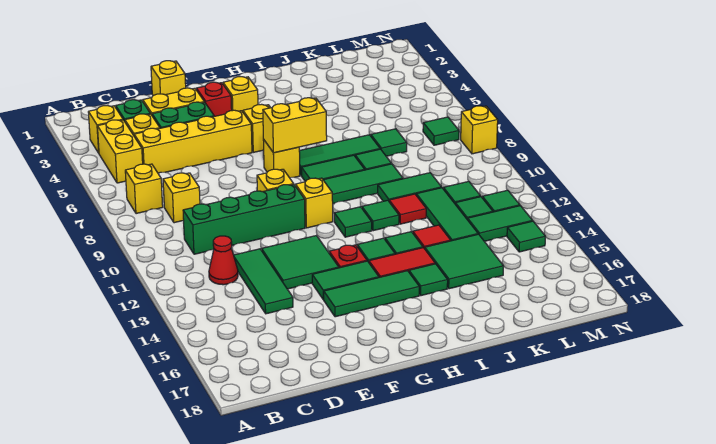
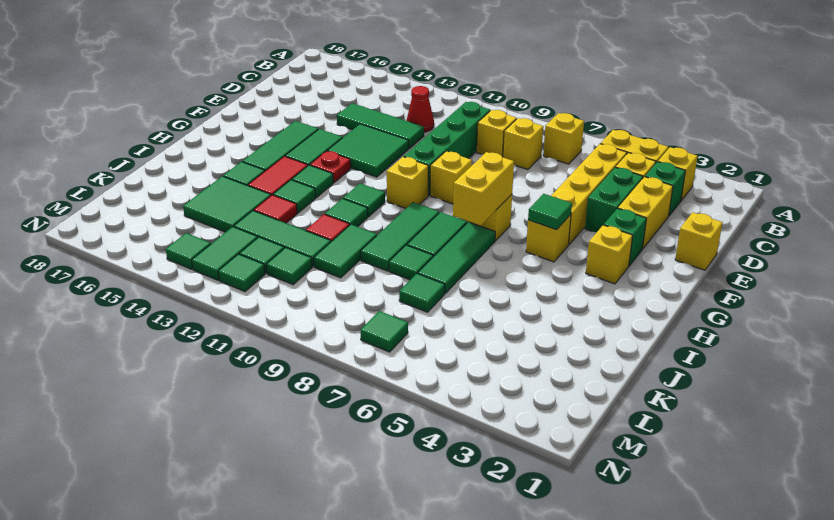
red brick F3 level 1 -> green brick F3 level 1
none -> green tile G5 level 2
yellow brick N8 level 1 -> yellow brick C9 level 1

